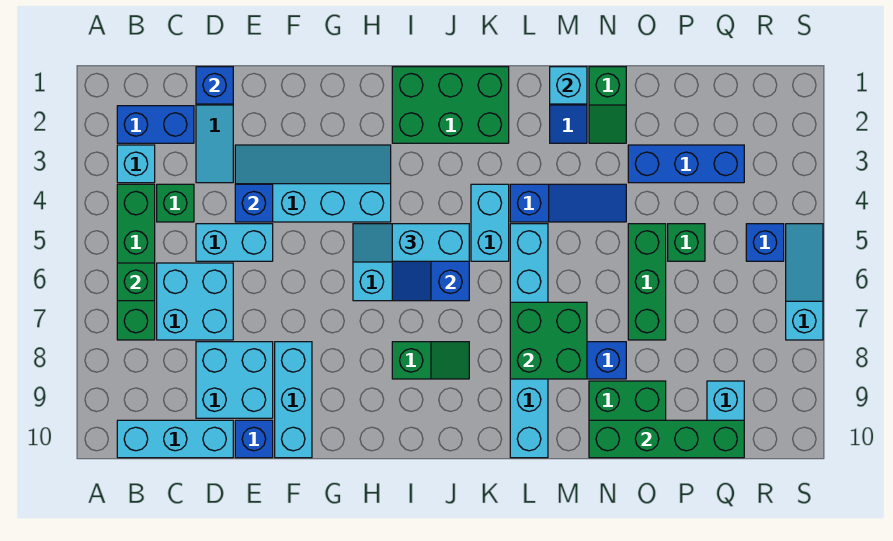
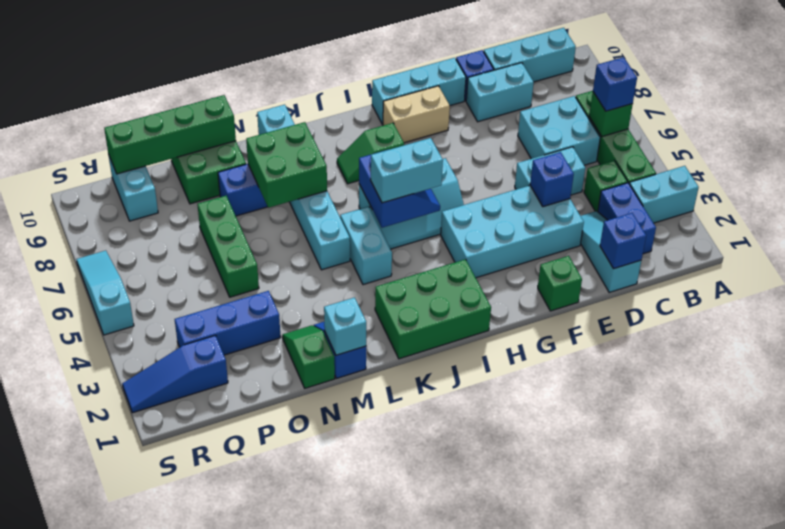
blue brick B2:C2 level 1 -> blue brick C2:C3 level 1
cyan brick B3 level 1 -> cyan brick A3:B3 level 1
cyan brick D8:E9 level 1 -> cyan brick D9:E9 level 1
cyan slope E3:H4 level 1 top 4 -> cyan brick E3:H4 level 1
cyan brick F8:F10 level 1 -> cyan brick F10:H10 level 1
none -> tan brick G9:H9 level 1
blue slope L4:N4 level 1 top L -> blue slope Q2:S2 level 1 top Q
green brick P5 level 1 -> green brick F1 level 1
blue brick R5 level 1 -> blue brick B6 level 3
cyan slope S5:S7 level 1 top 7 -> cyan slope S5:S7 level 1 top 5

